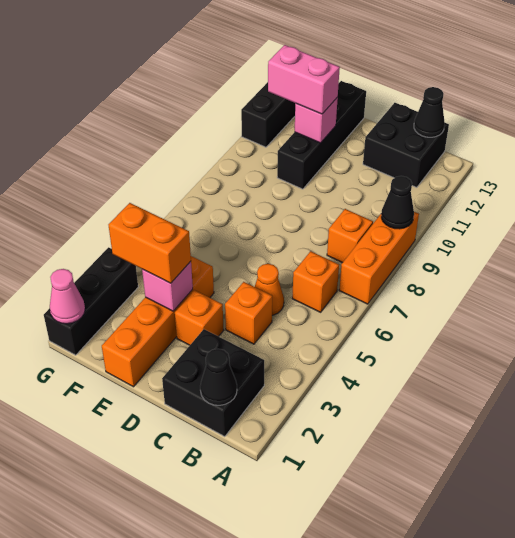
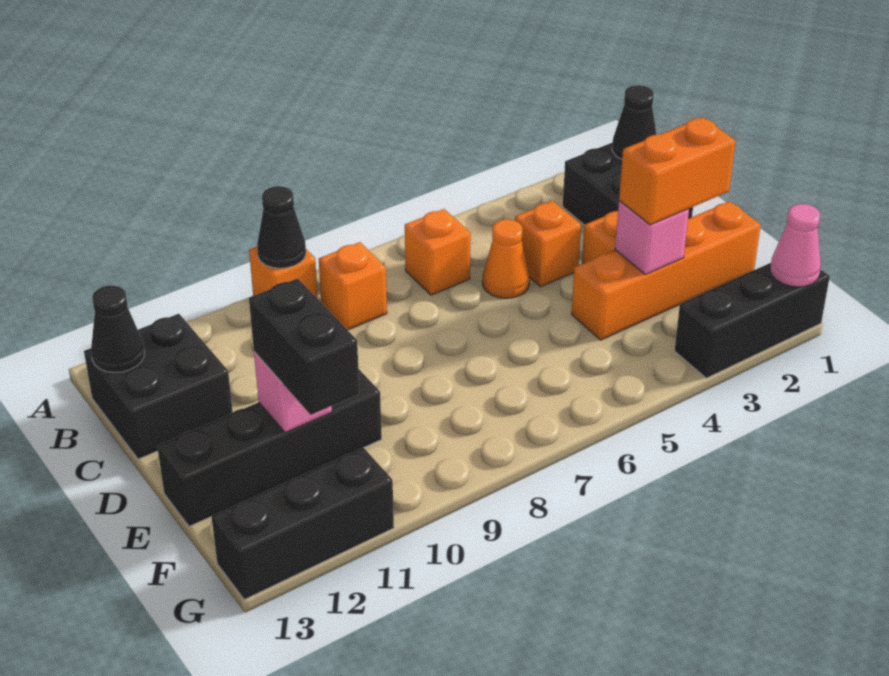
orange brick A7:A9 level 1 -> orange brick A9 level 1
orange brick E3:F3 level 3 -> orange brick E2:E3 level 3
pink brick E11:F11 level 3 -> black brick E11:F11 level 3

